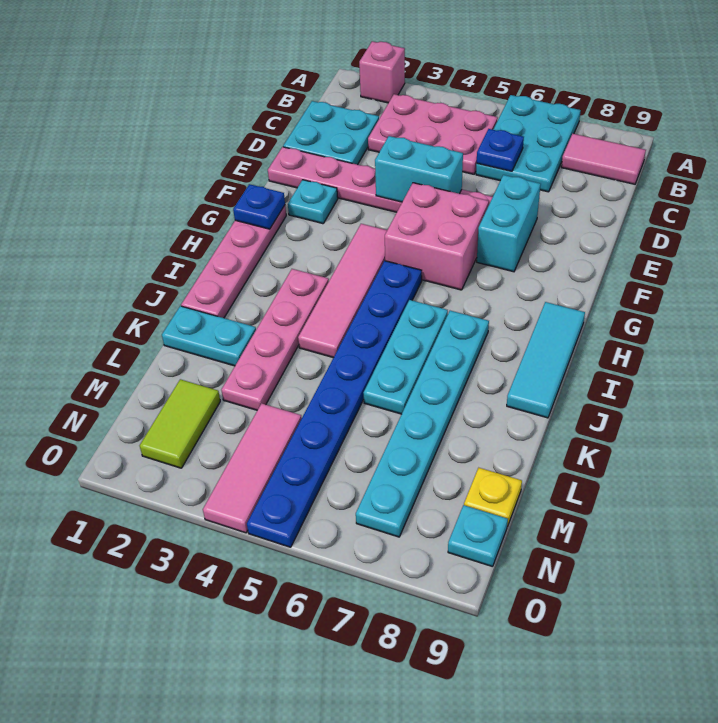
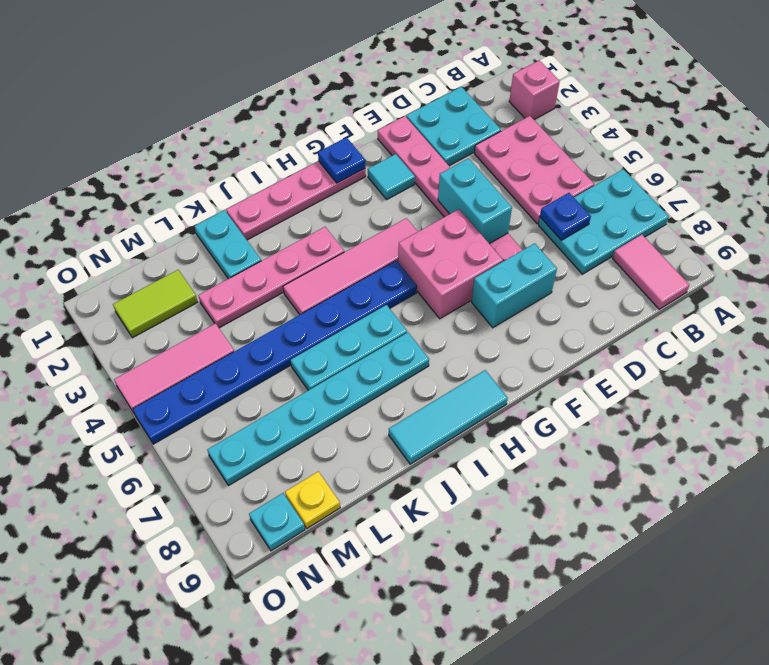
cyan plate F2 level 1 -> cyan tile F2 level 1

